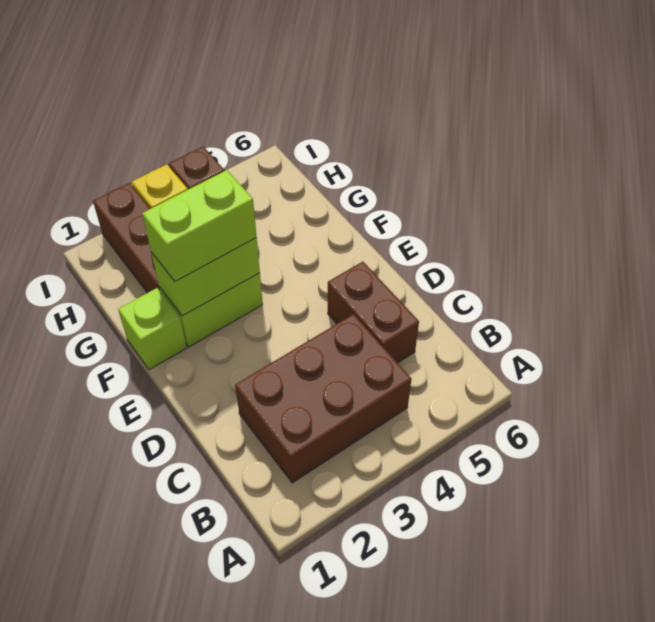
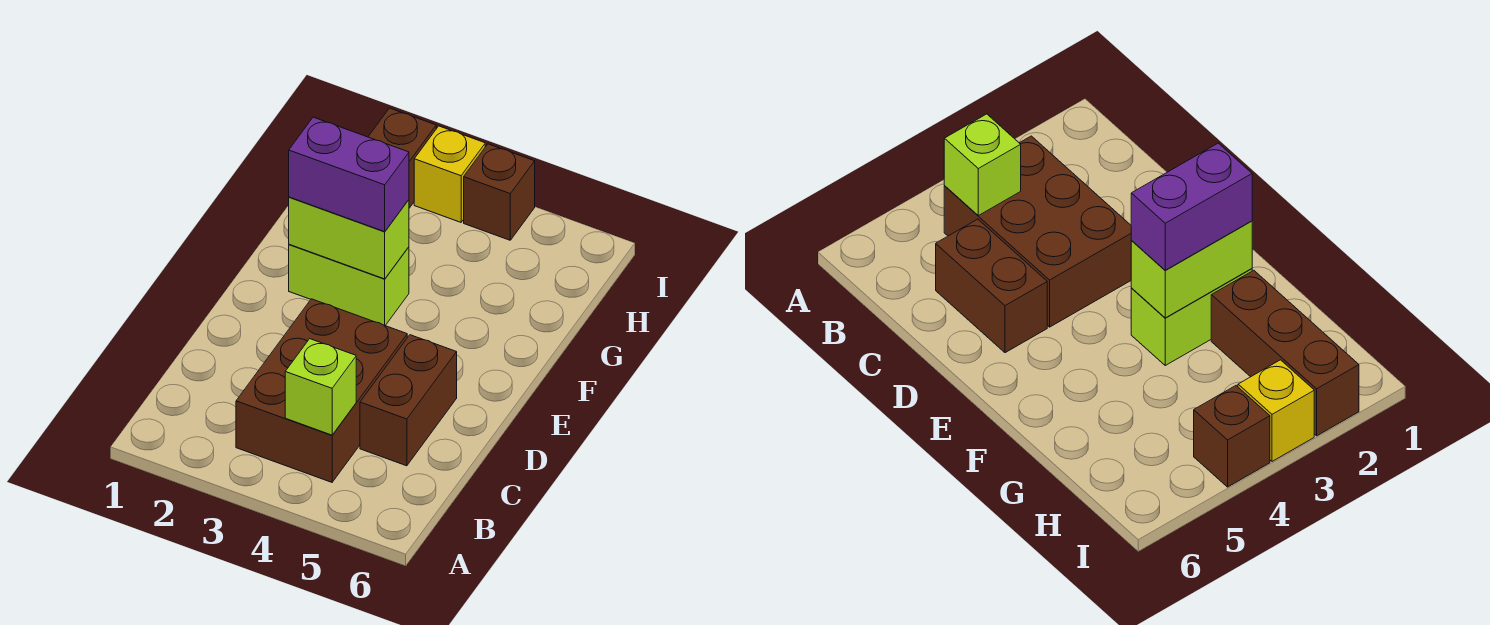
brown brick B2:C4 level 1 -> brown brick B3:D4 level 1
lime brick F1 level 1 -> lime brick B4 level 2
lime brick F2:F3 level 3 -> purple brick F2:F3 level 3

